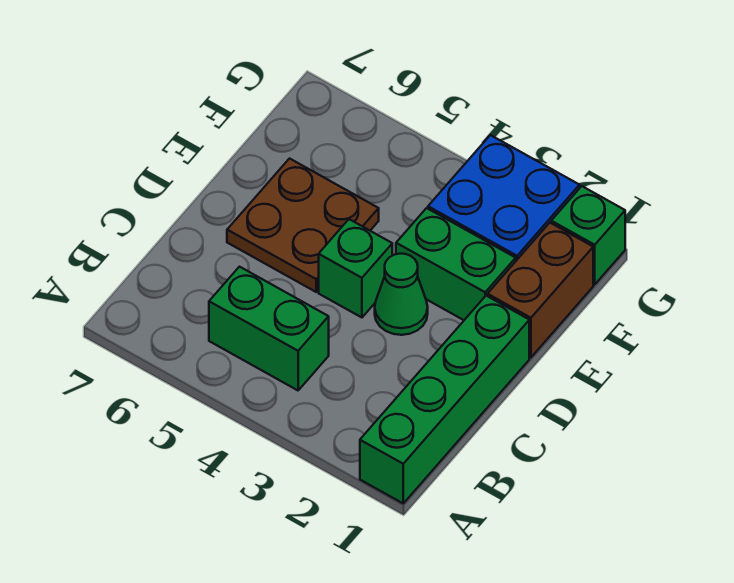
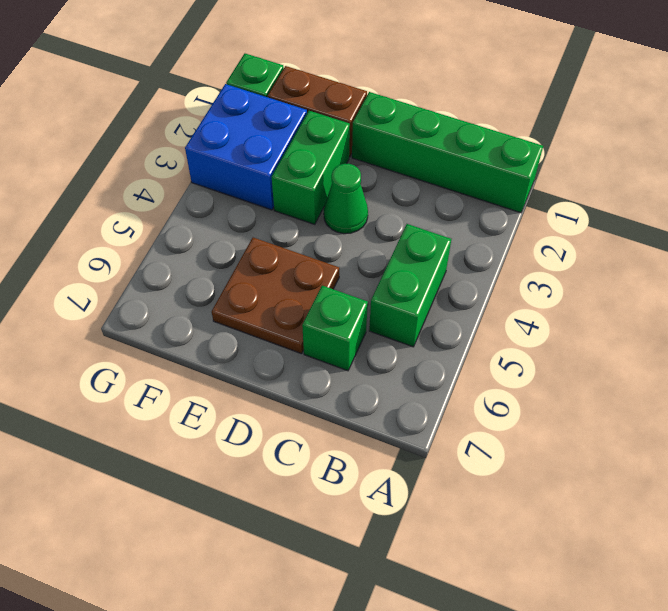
green brick D4 level 1 -> green brick C6 level 1

